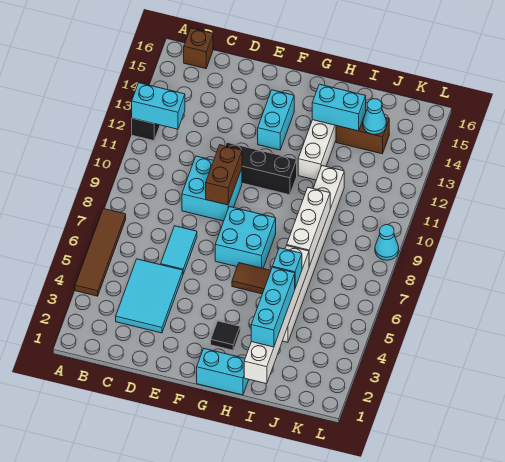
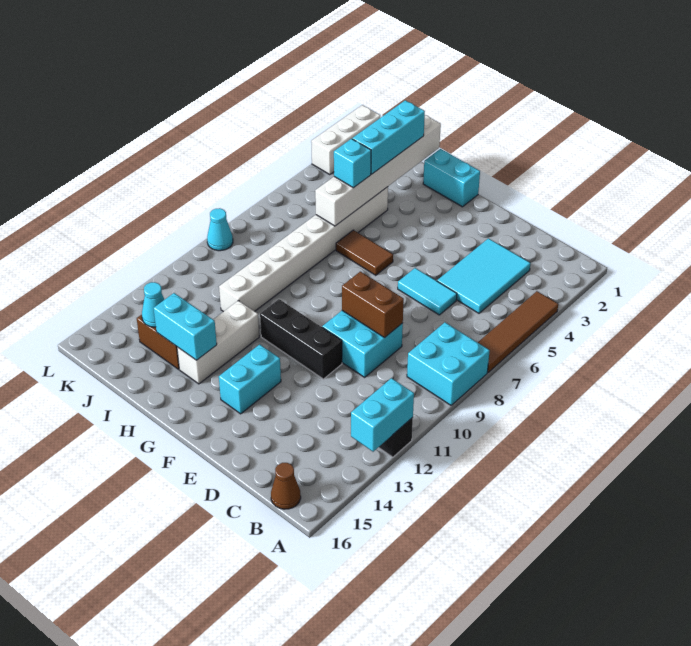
cyan brick A12:B12 level 2 -> cyan brick A12:A13 level 2
brown brick B16 level 1 -> brown cone B16 level 1
cyan tile D6:D7 level 1 -> cyan tile D6:E6 level 1
brown brick E9:E10 level 2 -> brown brick D9:E9 level 2
cyan brick F7:G8 level 1 -> cyan brick A8:B9 level 1
black tile G3 level 1 -> none
white brick I7:I9 level 2 -> white brick L1:L3 level 1

